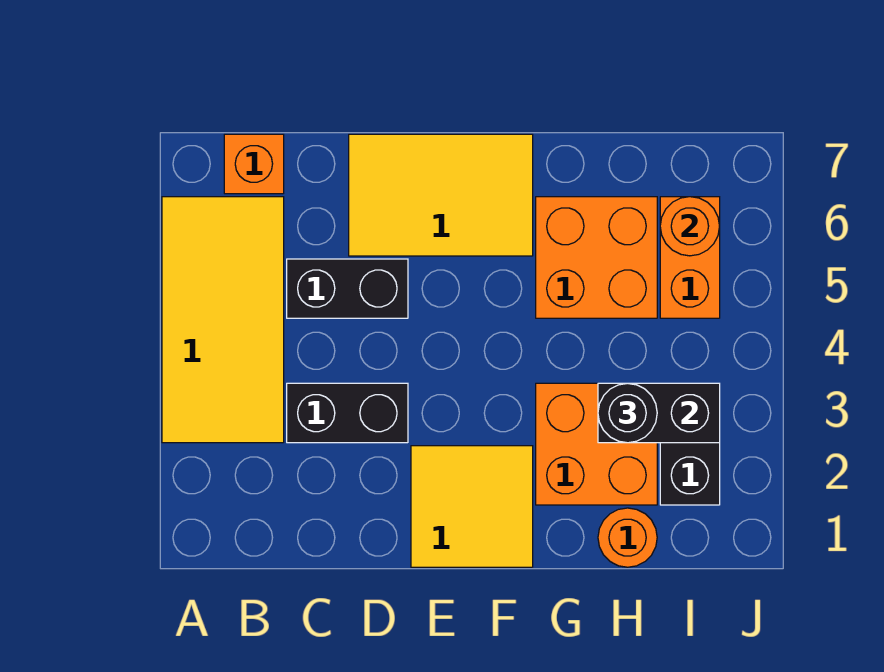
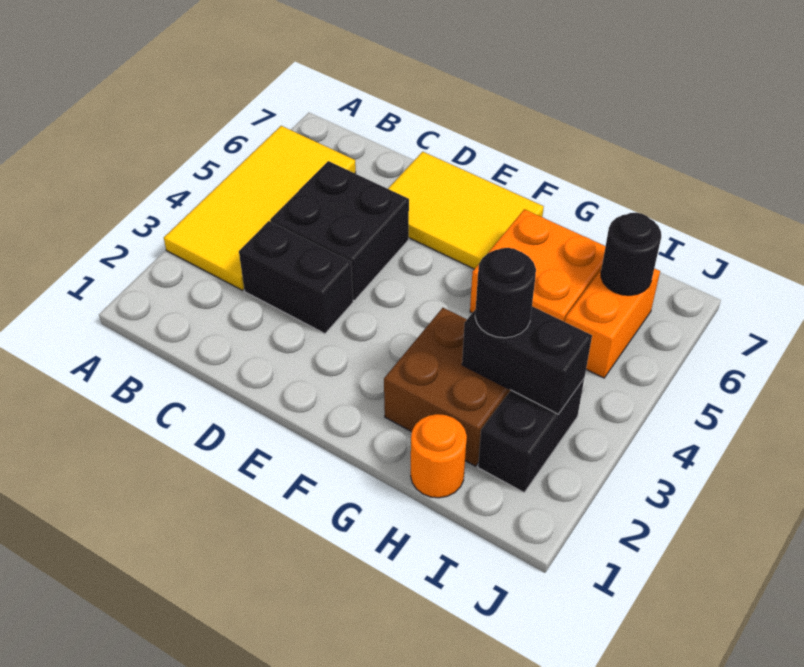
orange brick B7 level 1 -> none
black brick C5:D5 level 1 -> black brick C4:D5 level 1
yellow tile E1:F2 level 1 -> none
orange brick G2:H3 level 1 -> brown brick G2:H3 level 1
orange round brick I6 level 2 -> black round brick I6 level 2

